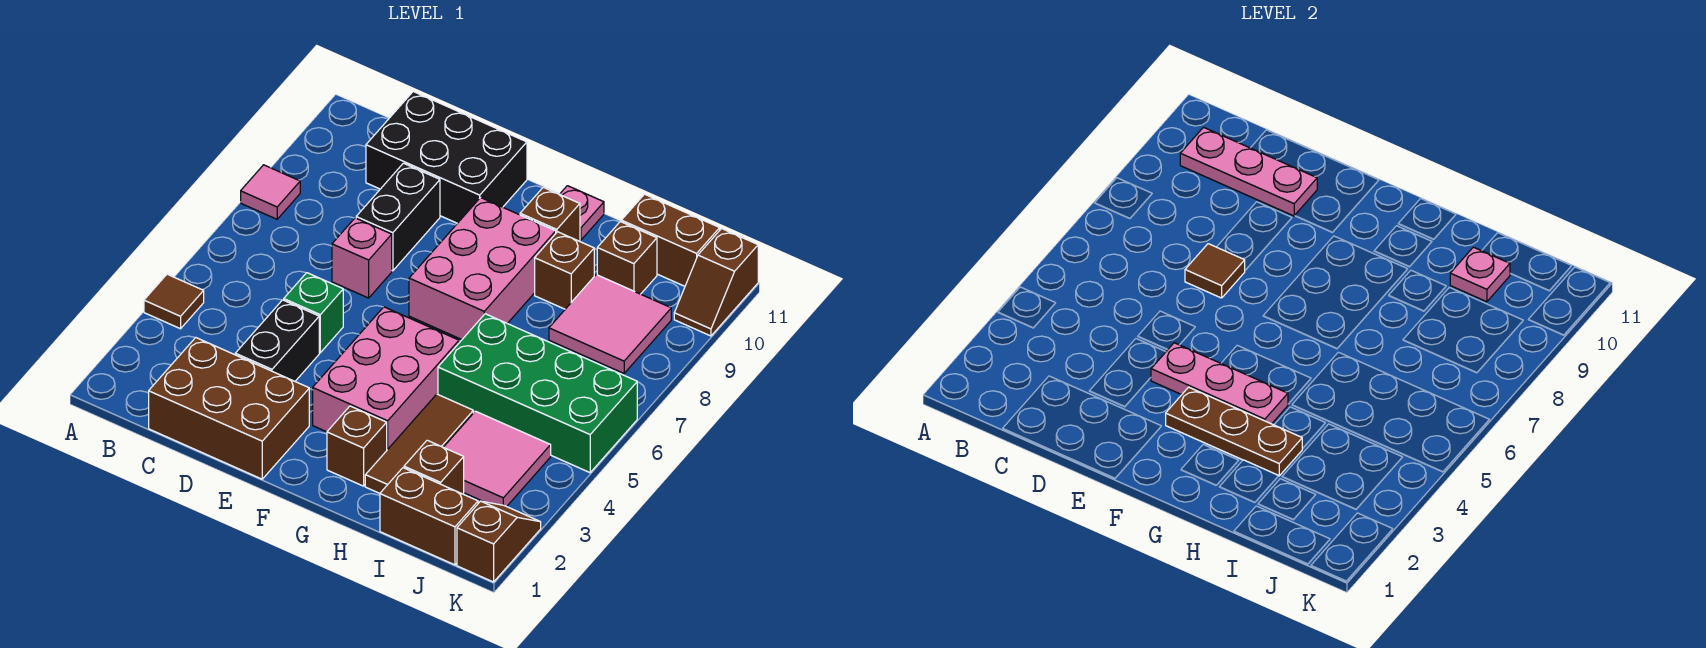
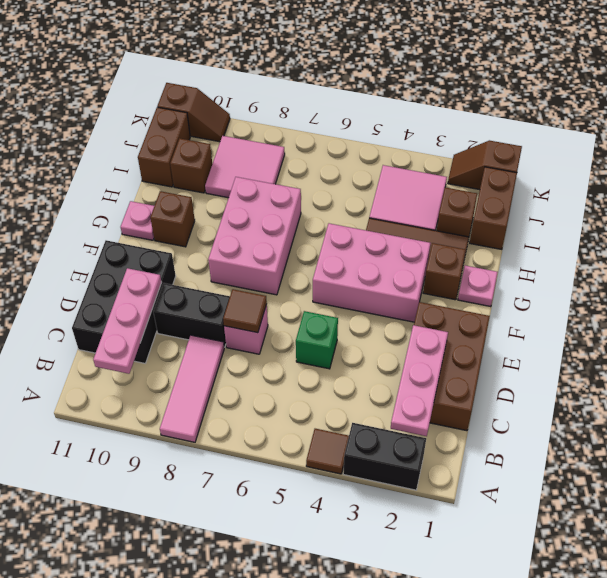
pink tile A8 level 1 -> pink tile A8:C8 level 1
black brick D3:D4 level 1 -> black brick A2:A3 level 1
pink plate E4:G4 level 2 -> pink plate B2:D2 level 2
brown plate F3:H3 level 2 -> none
pink brick F7:G9 level 1 -> pink brick F7:H8 level 1
green brick H5:K6 level 1 -> none
brown brick H9 level 1 -> none
pink plate I10 level 2 -> pink plate G1 level 1

